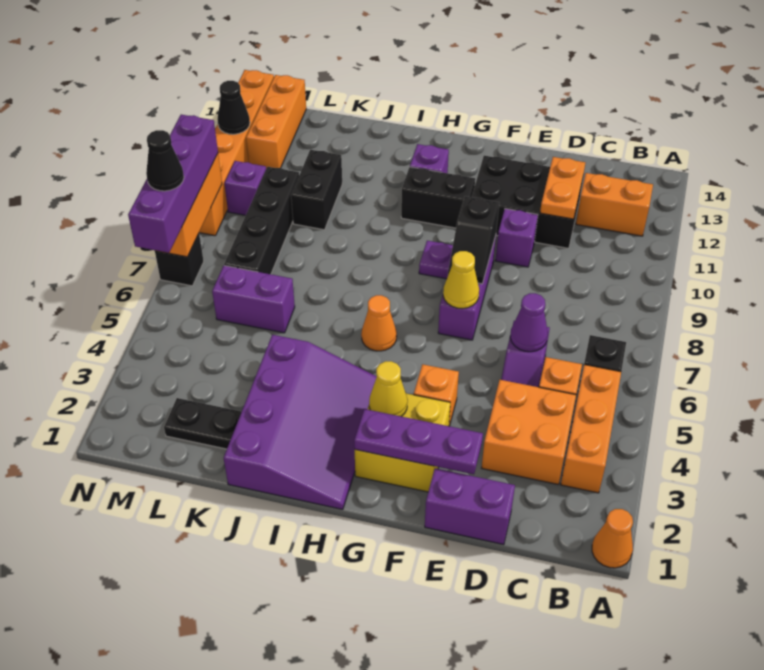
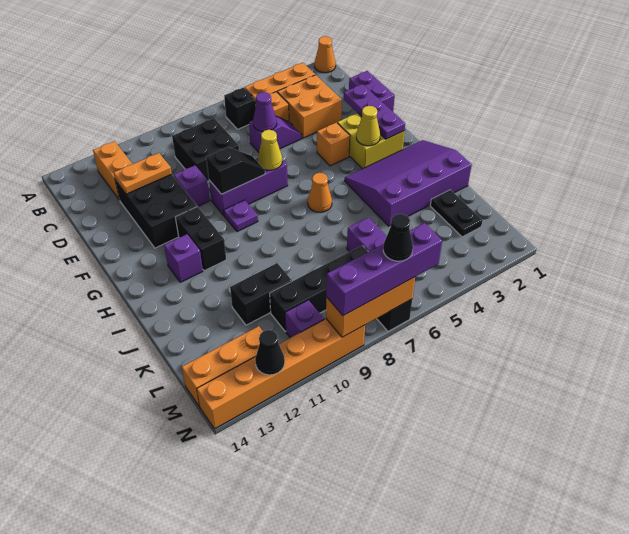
none -> black brick C8:D9 level 1

